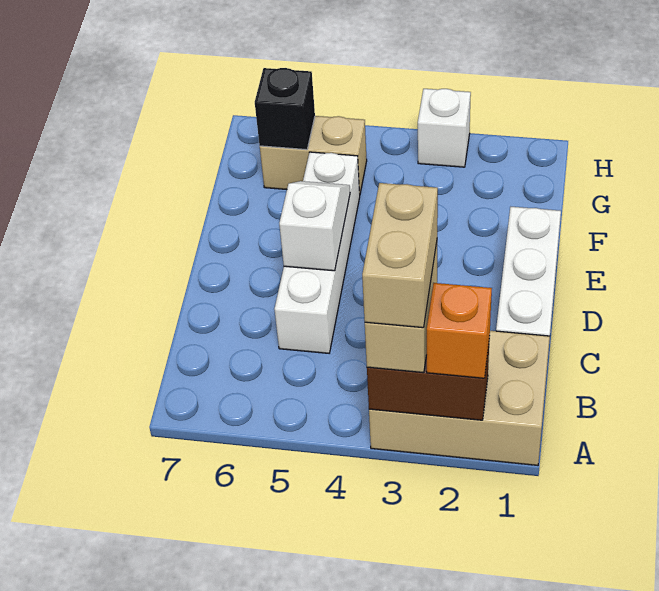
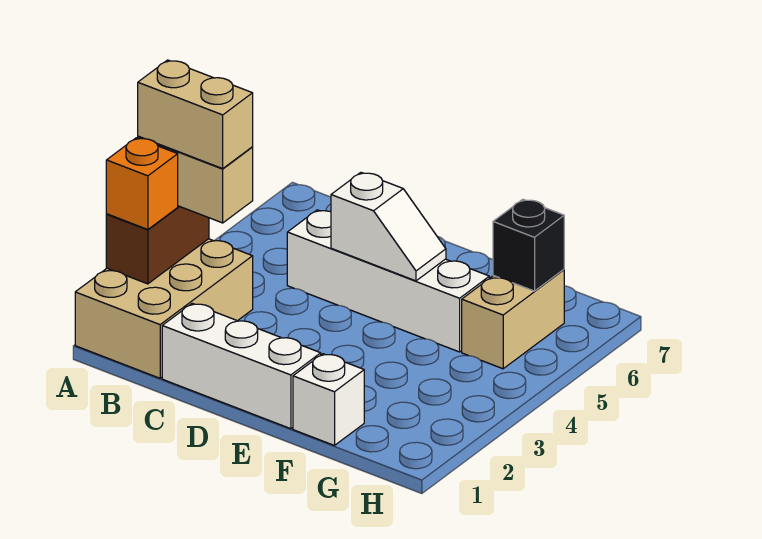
white brick H3 level 1 -> white brick F1 level 1

